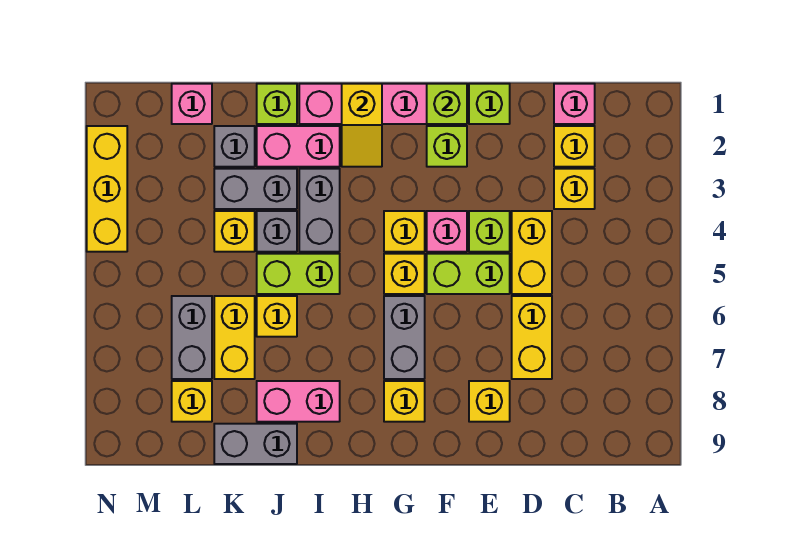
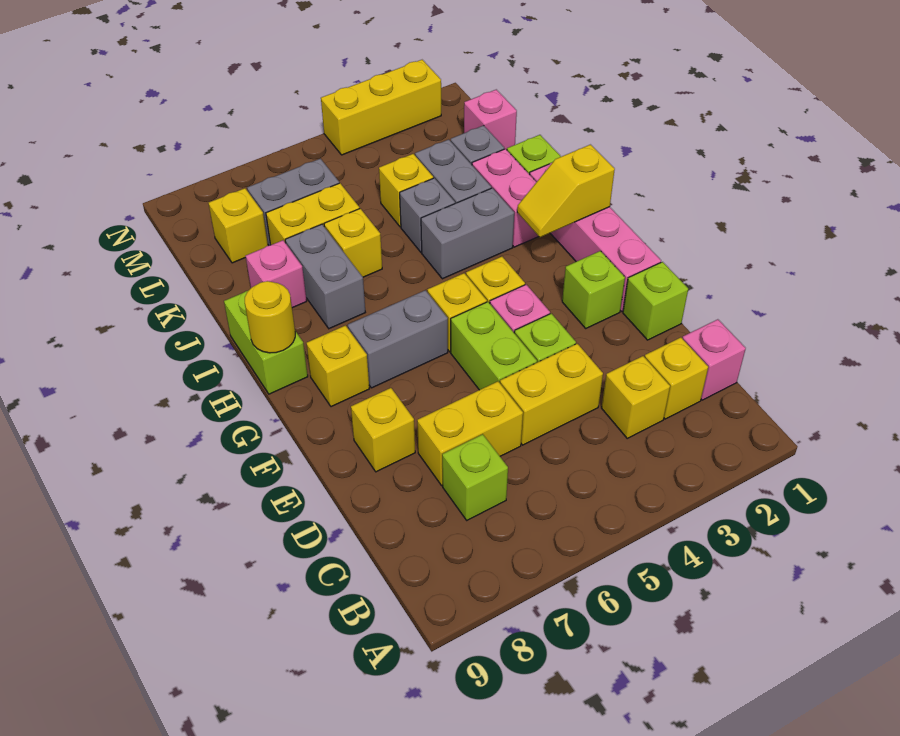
lime brick F1 level 2 -> lime brick C7 level 1
none -> yellow round brick H9 level 2
lime brick I5:J5 level 1 -> lime brick H9:I9 level 1
pink brick I8:J8 level 1 -> pink brick J8 level 1
grey brick J9:K9 level 1 -> grey brick I7:J7 level 1

